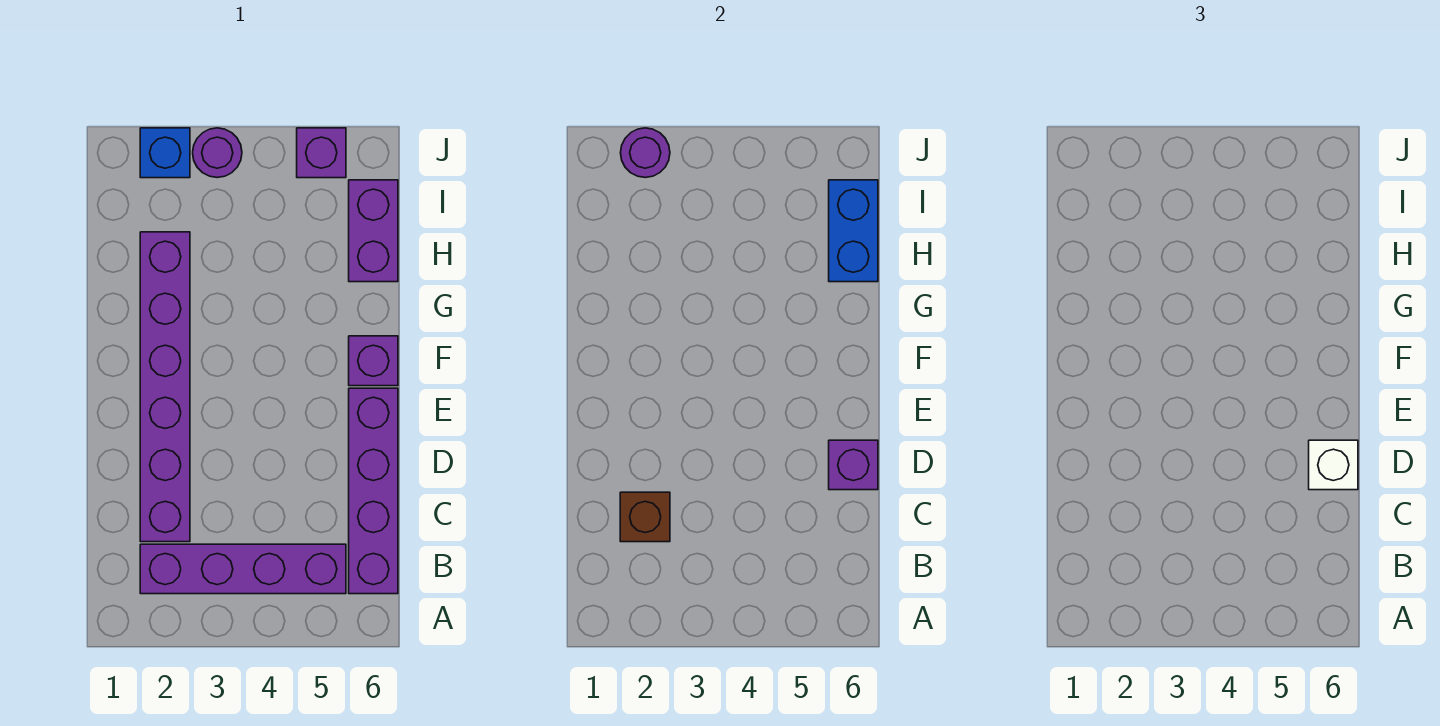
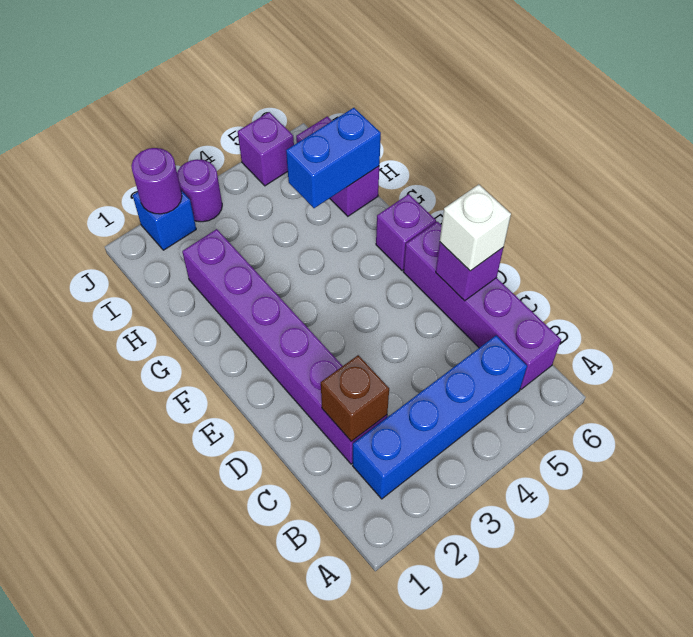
purple brick B2:B5 level 1 -> blue brick B2:B5 level 1
blue brick H6:I6 level 2 -> blue brick H5:H6 level 2

